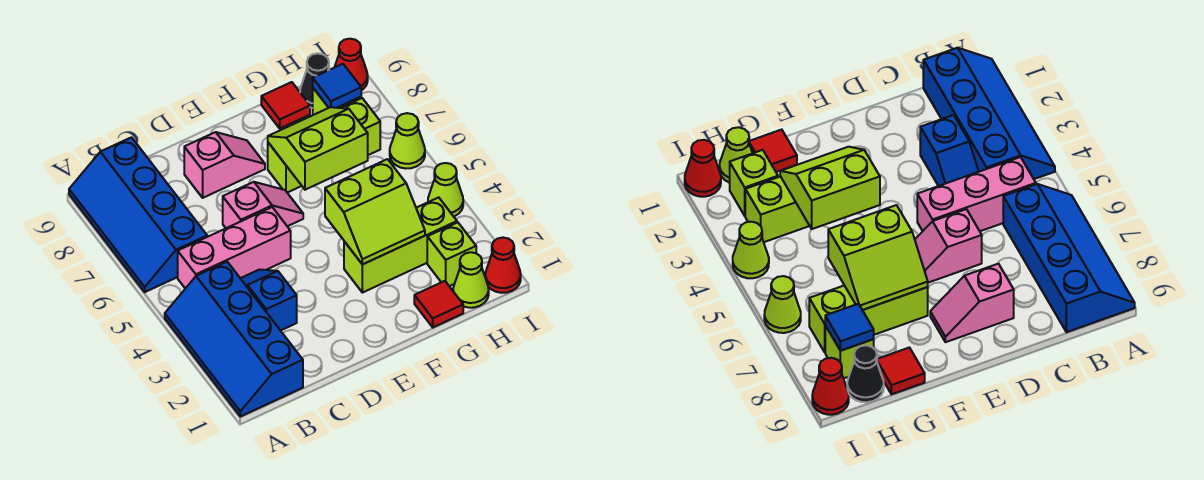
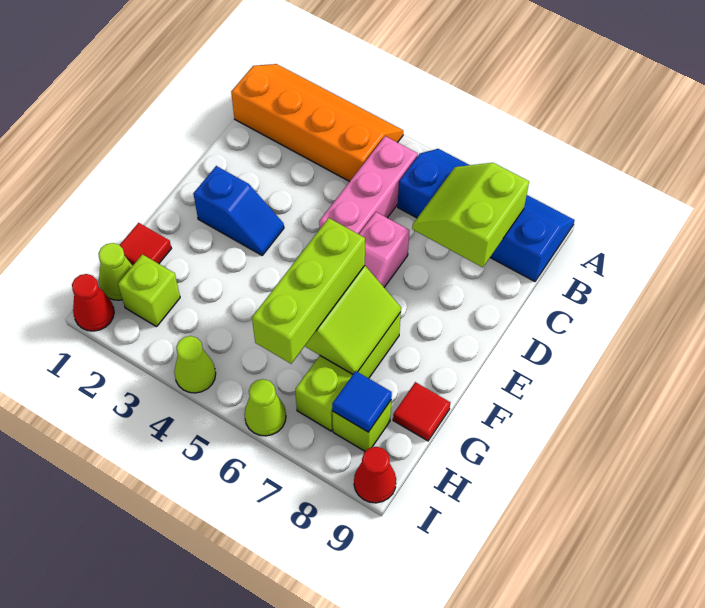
blue slope A1:B4 level 1 top B -> orange slope A1:B4 level 1 top B
blue slope C3:C4 level 1 top 3 -> blue slope E2:E3 level 1 top 2
pink slope D8:E8 level 1 top D -> none
lime brick F3:H3 level 1 -> lime brick F6:H6 level 3
lime slope F3:G4 level 2 top 4 -> lime slope B7:C8 level 2 top 8
black cone H9 level 1 -> none

